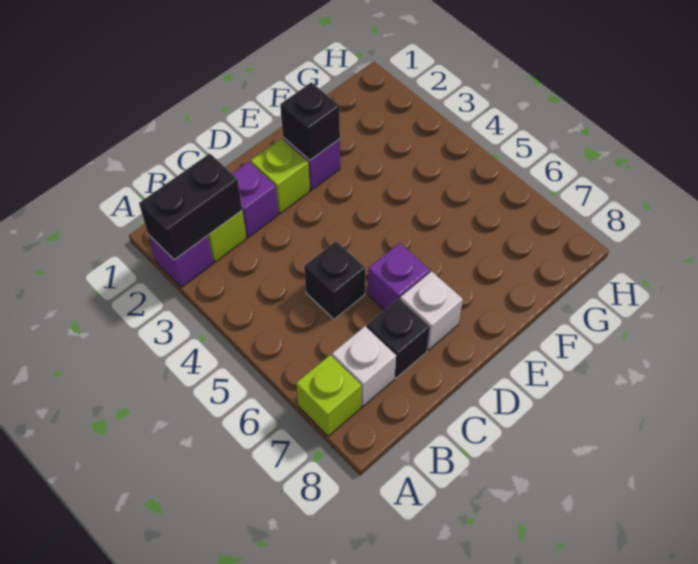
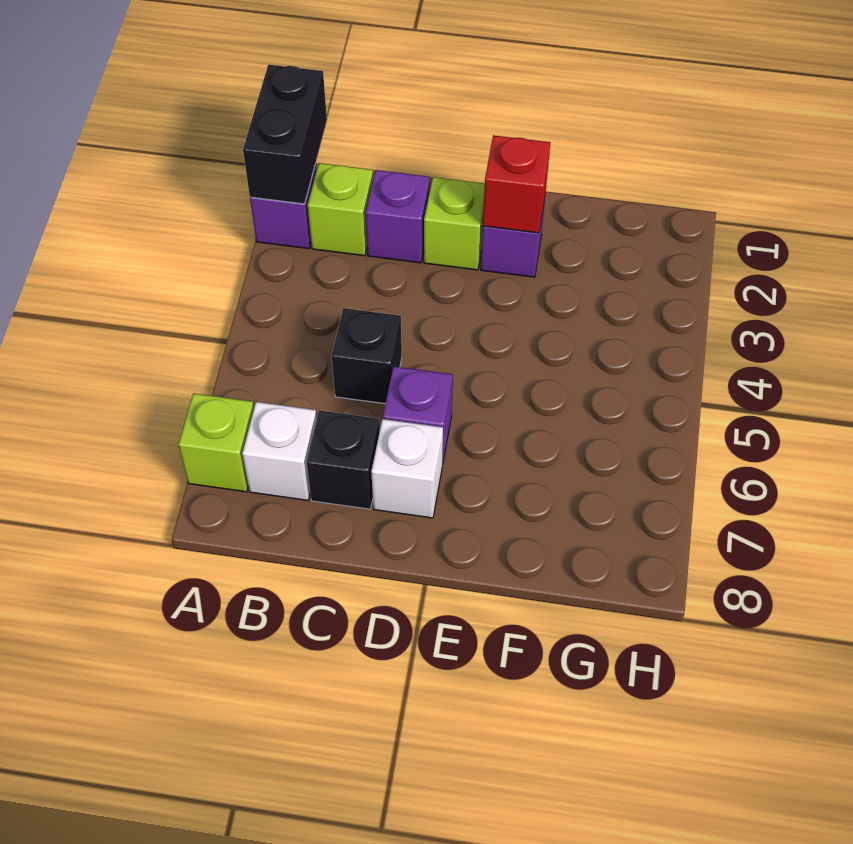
black brick A2:B2 level 2 -> black brick A1:A2 level 2
black brick E2 level 2 -> red brick E2 level 2

